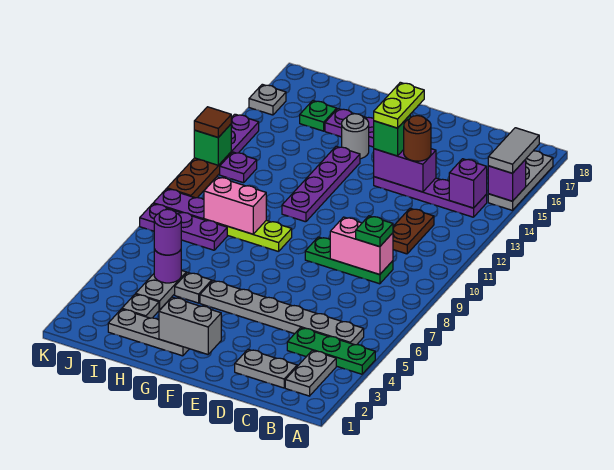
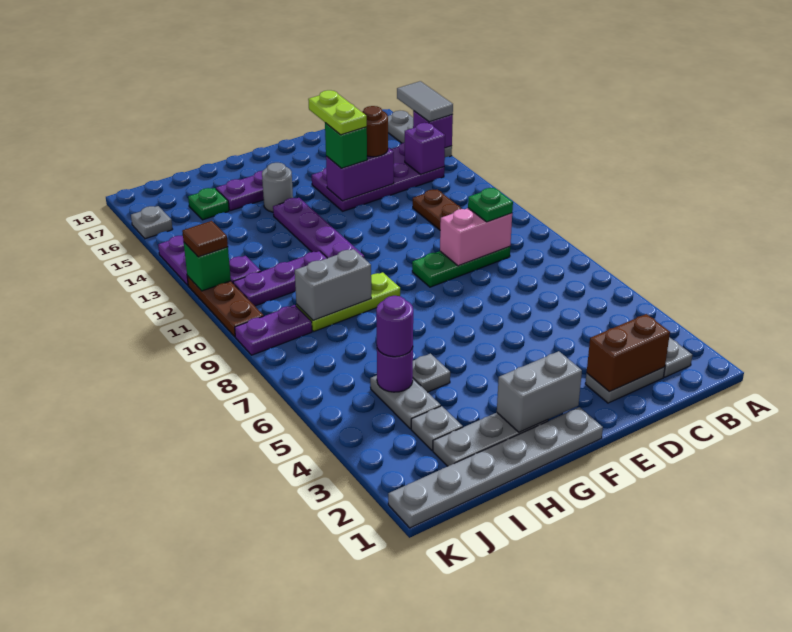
green plate A4:C4 level 1 -> none
grey plate B5:G5 level 1 -> grey plate F1:K1 level 1
purple plate B14:E14 level 1 -> purple plate B14:E15 level 1
none -> brown brick C2:D2 level 2
pink brick H9:I9 level 2 -> grey brick H9:I9 level 2
purple plate I8:K8 level 1 -> purple plate H11:J11 level 1

